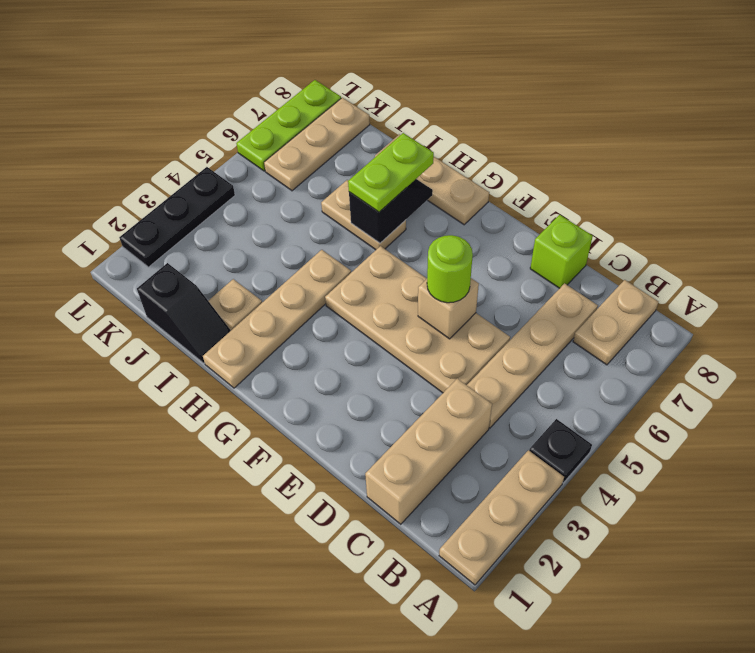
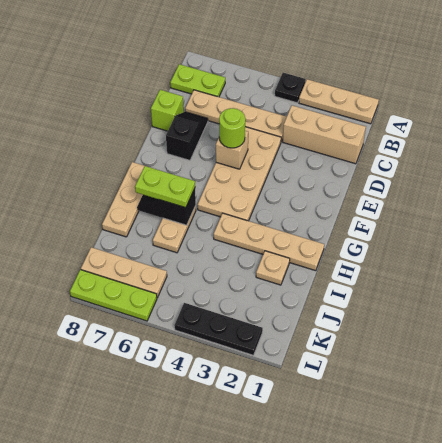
tan plate B7:B8 level 1 -> lime plate B7:B8 level 1
black slope I1:J1 level 1 top J -> black slope D7:E7 level 1 top E

